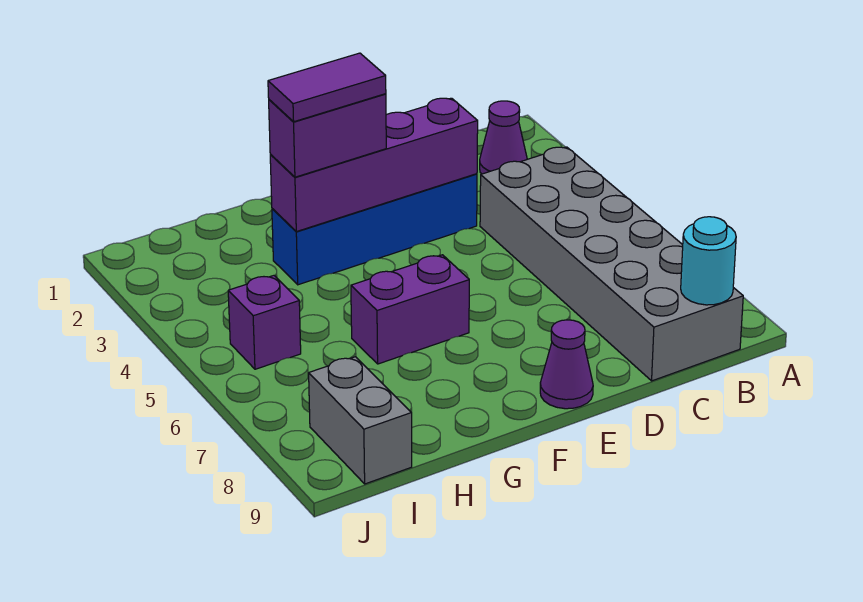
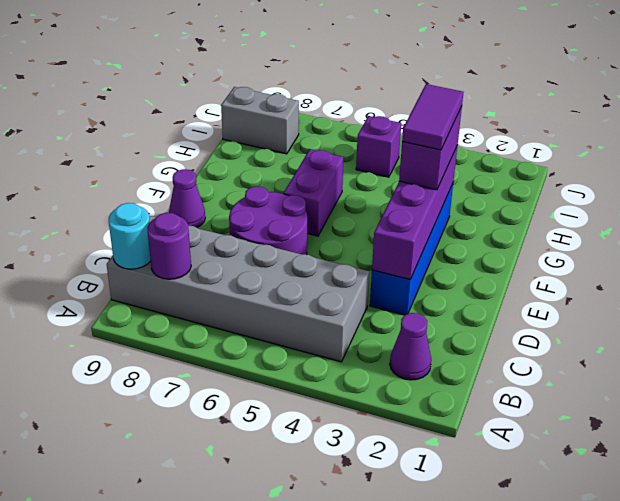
none -> purple round brick B8 level 2
none -> purple round brick D6:E7 level 1

